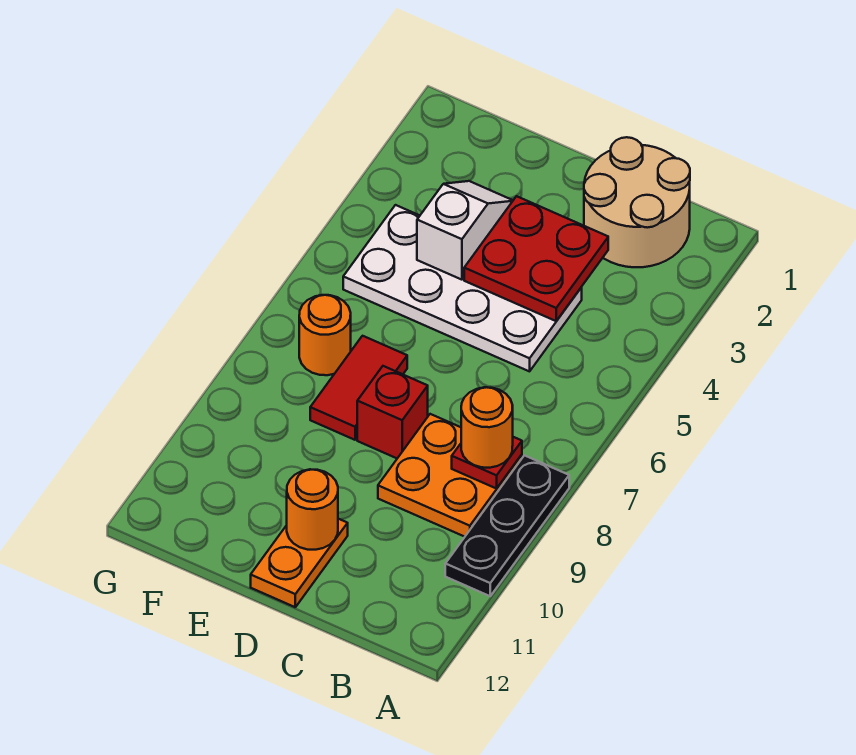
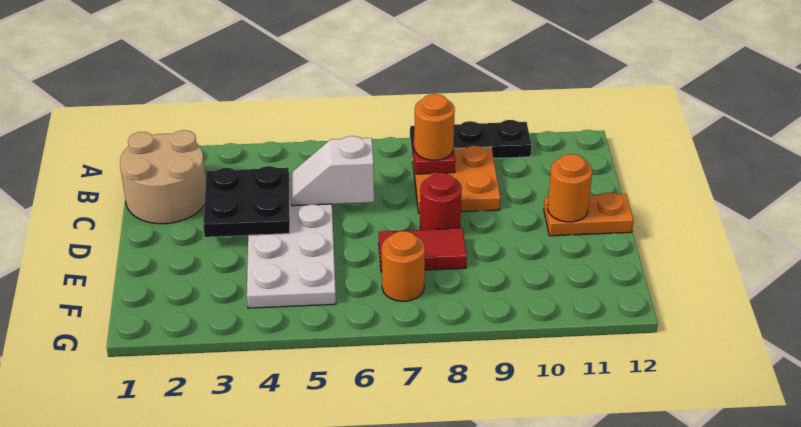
red plate C3:D4 level 2 -> black plate C3:D4 level 2
red brick D8 level 1 -> red round brick D8 level 1
white slope E3:E4 level 2 top 4 -> white slope C5:C6 level 2 top 6

